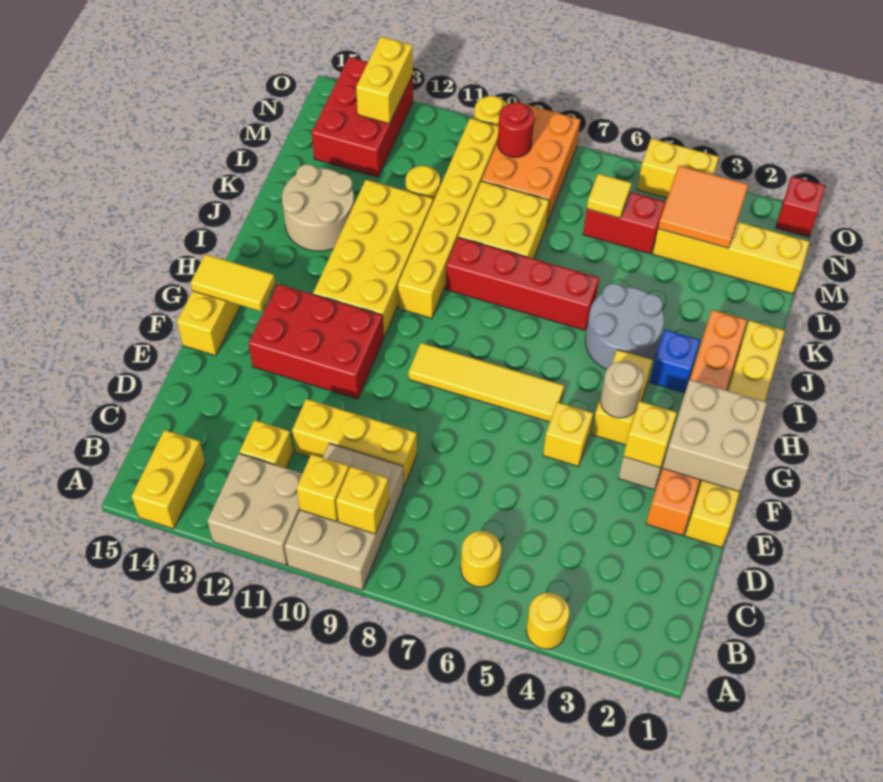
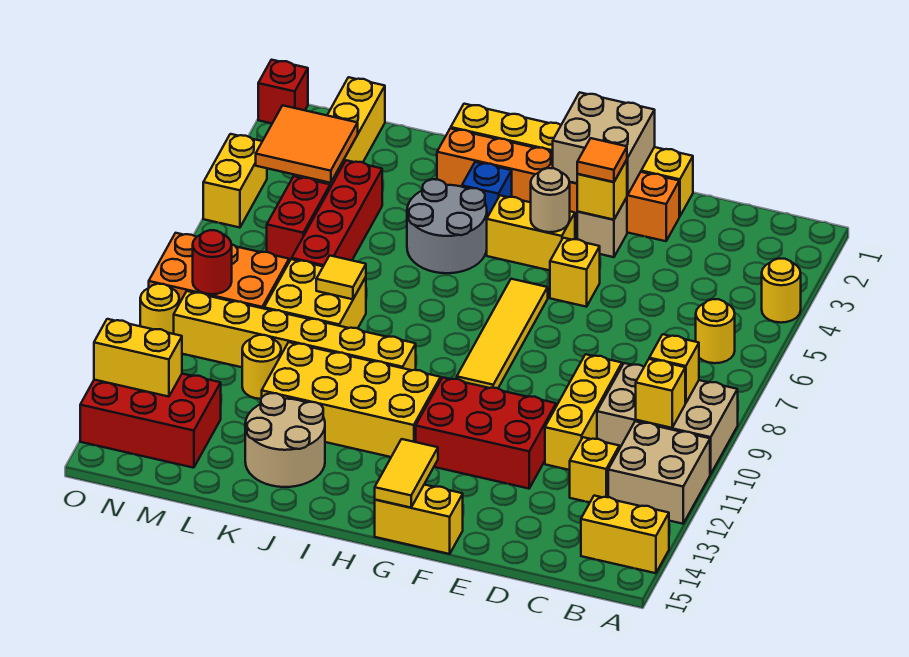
none -> orange tile F3 level 3
red brick F11:G13 level 1 -> red brick E11:G12 level 1
red brick J6:J9 level 1 -> red brick L4:L7 level 1
yellow tile M6 level 2 -> yellow tile K8 level 2

